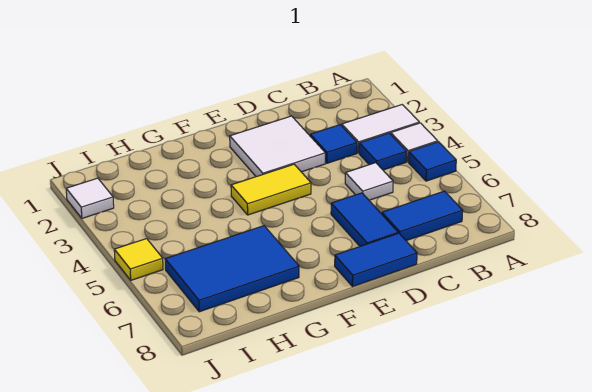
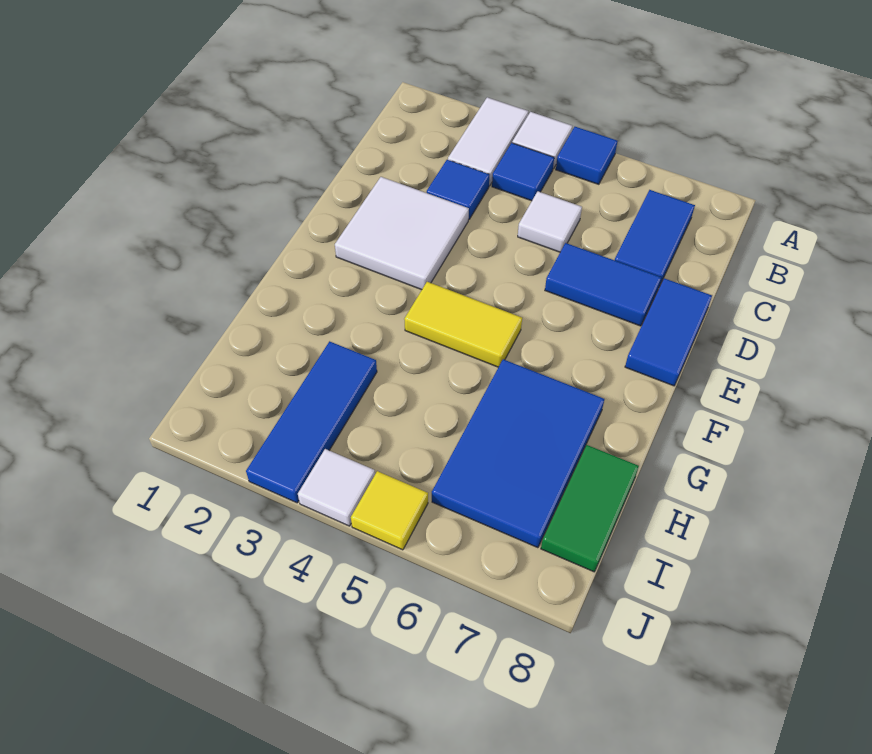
yellow tile E4:F4 level 1 -> yellow tile F4:F5 level 1
none -> blue tile H3:J3 level 1
none -> green tile H8:I8 level 1
white tile J2 level 1 -> white tile J4 level 1

